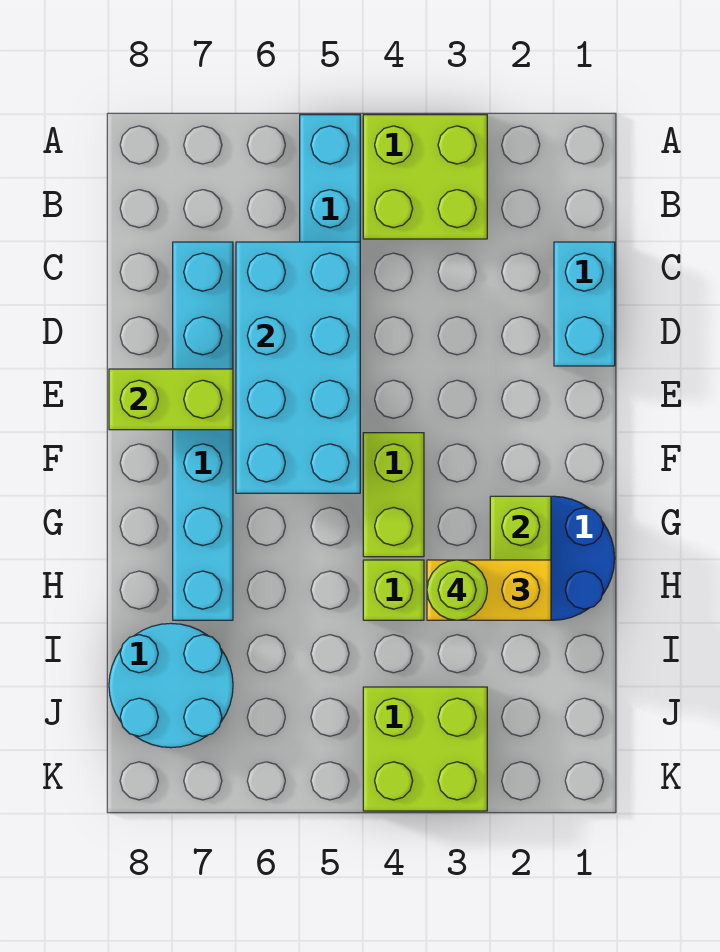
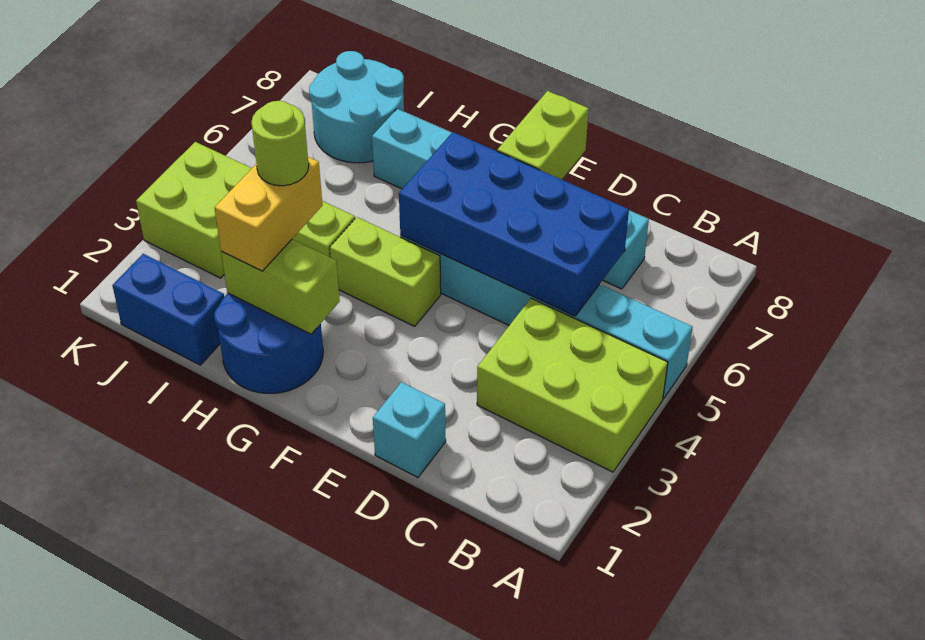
lime brick A3:B4 level 1 -> lime brick A3:C4 level 1
cyan brick C1:D1 level 1 -> cyan brick D1 level 1
cyan brick C5:F6 level 2 -> blue brick C5:F6 level 2
none -> blue brick I1:J1 level 1

